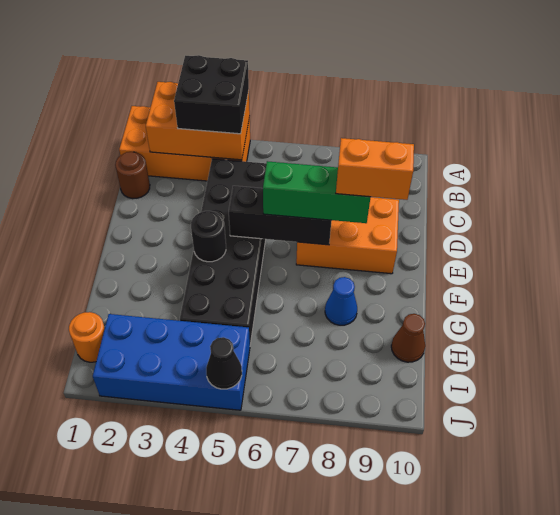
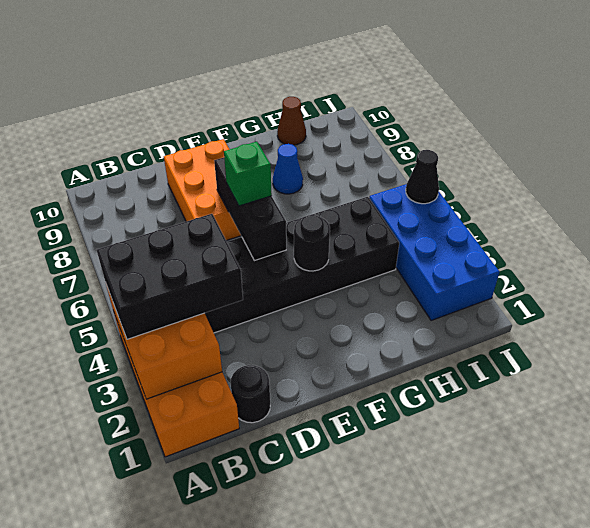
black brick A3:B4 level 3 -> black brick A3:C4 level 3
brown round brick C1 level 1 -> black round brick C1 level 1
green brick E6:E8 level 3 -> green brick E6 level 3
orange brick E8:E9 level 4 -> none
orange round brick I1 level 1 -> none

